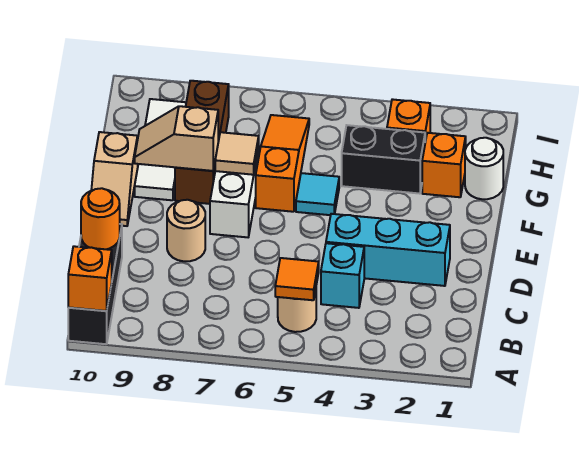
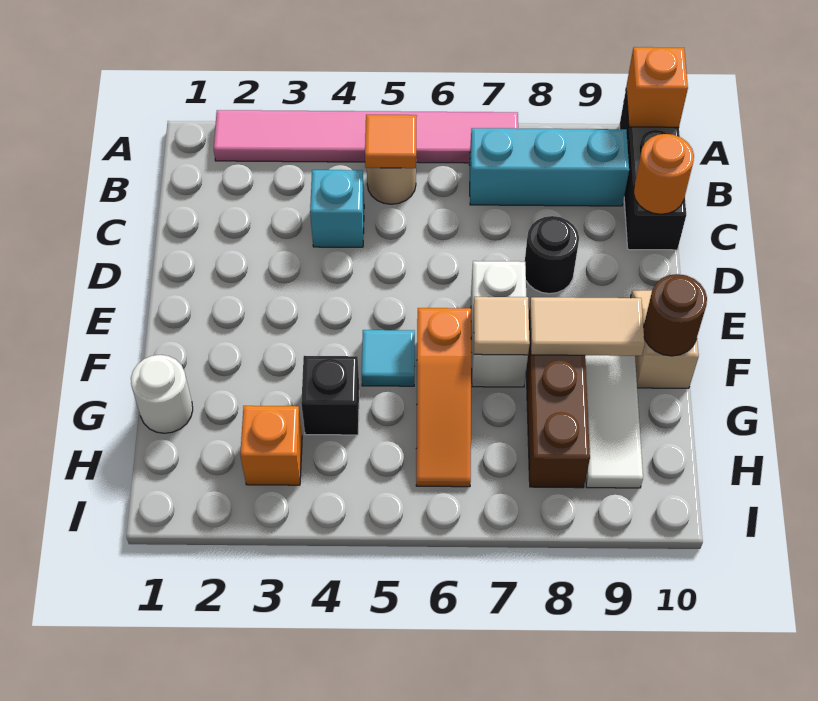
none -> pink tile A2:A7 level 1
cyan brick D2:D4 level 1 -> cyan brick B7:B9 level 1
tan round brick D8 level 1 -> black round brick D8 level 1
tan slope F8:F9 level 2 top 8 -> tan tile F8:F9 level 2
none -> brown round brick F10 level 2
orange brick G2 level 1 -> none
black brick G3:G4 level 1 -> black brick G4 level 1

